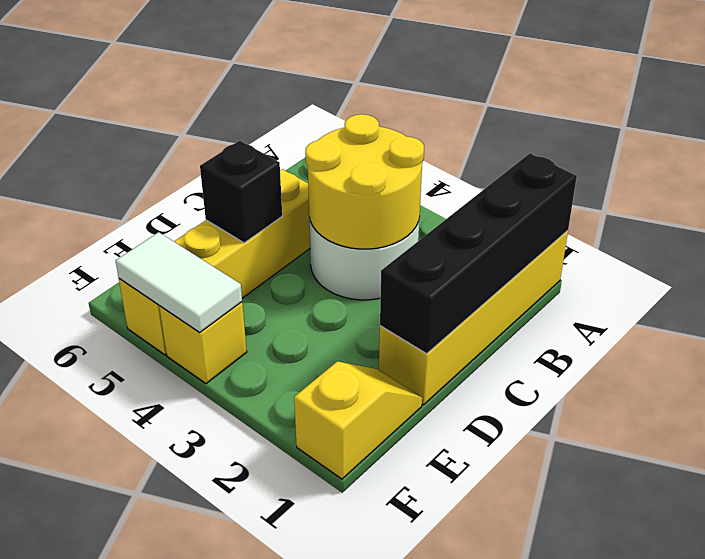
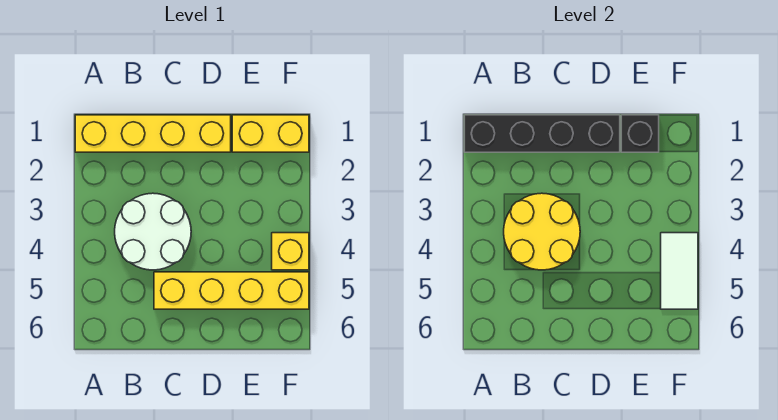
black brick D5 level 2 -> black brick E1 level 2
yellow slope E1:F1 level 1 top F -> yellow brick E1:F1 level 1

